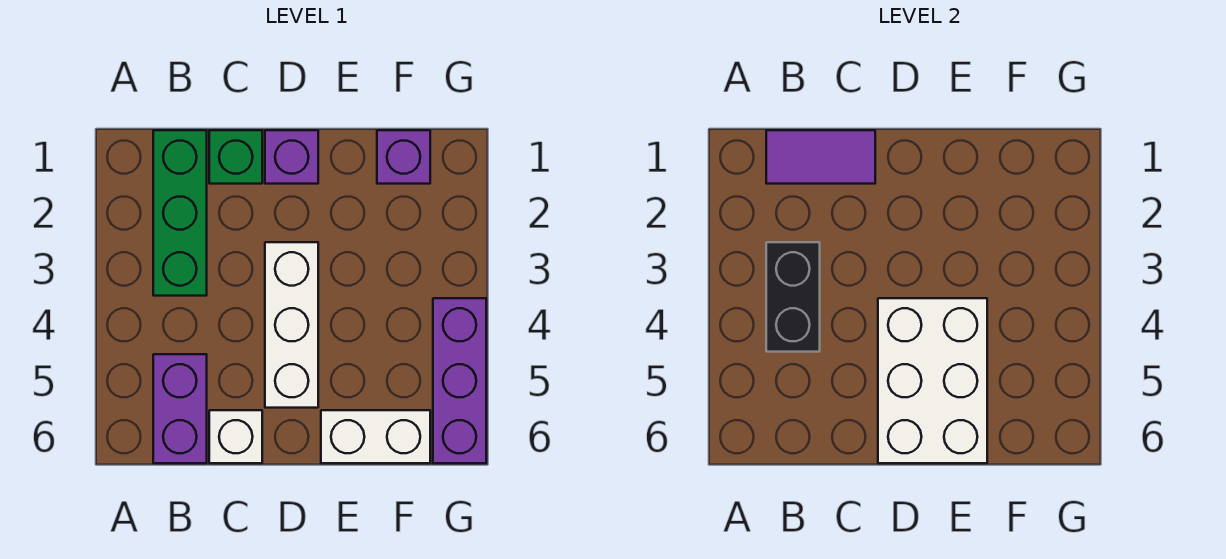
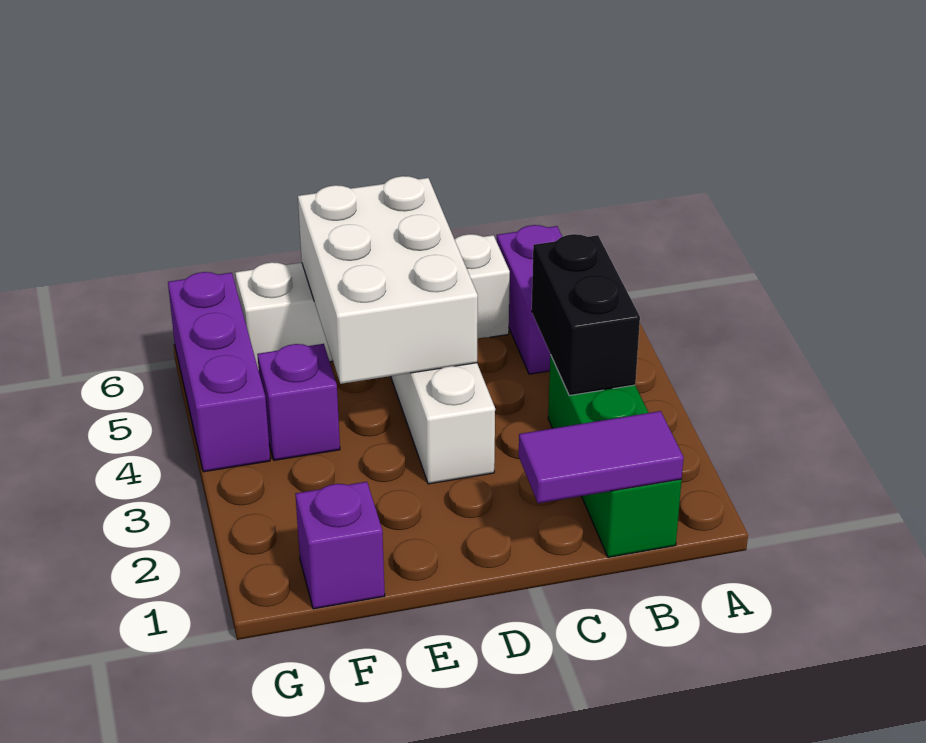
green brick C1 level 1 -> none
purple brick D1 level 1 -> purple brick F4 level 1

